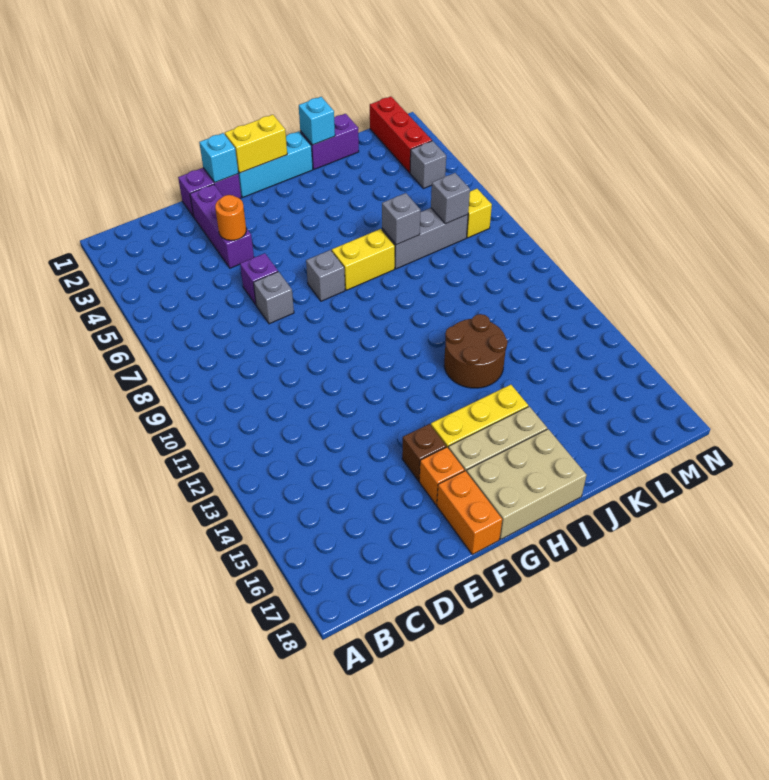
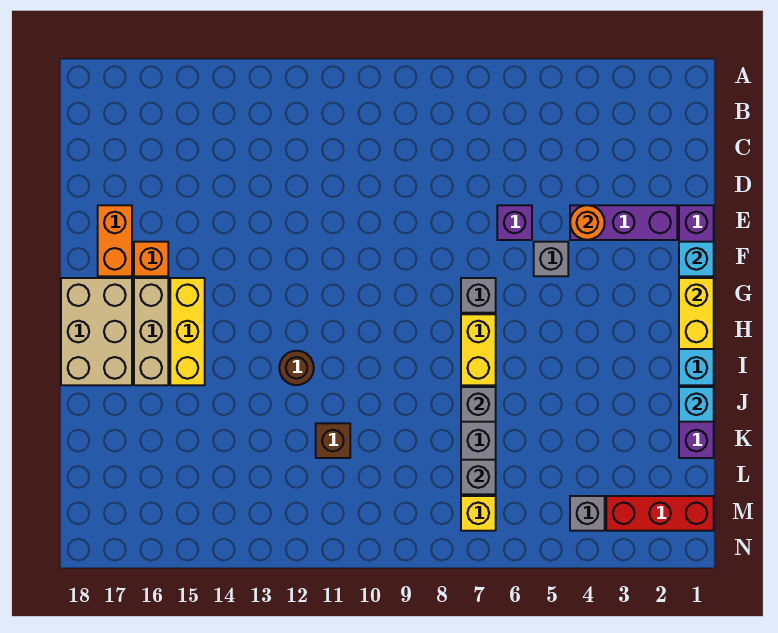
grey brick E7 level 1 -> grey brick F5 level 1
brown brick F15 level 1 -> brown brick K11 level 1
orange brick F17:F18 level 1 -> orange brick E17:F17 level 1
brown round brick I12:J13 level 1 -> brown round brick I12 level 1

